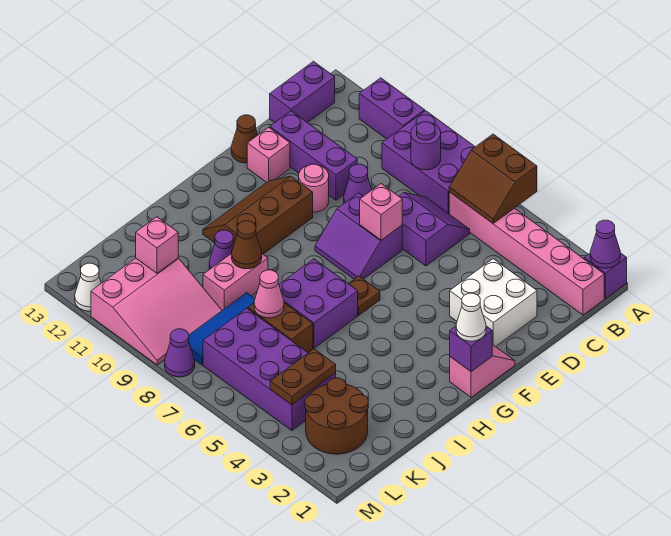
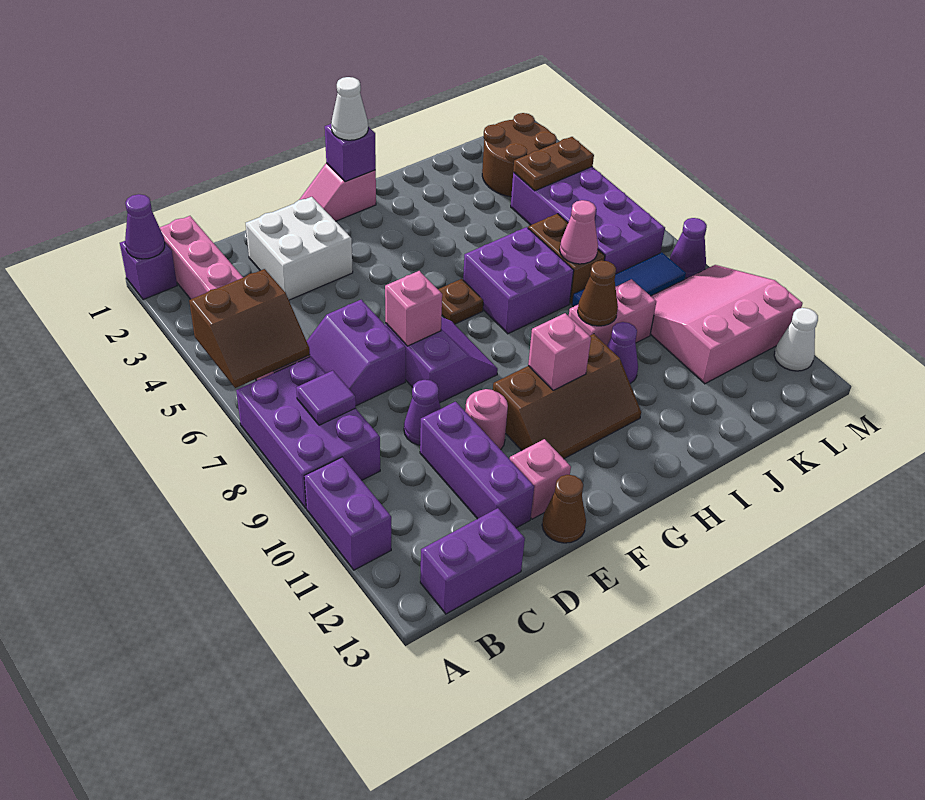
brown slope A5:B6 level 2 top A -> brown slope A5:B6 level 2 top 5
purple round brick B8 level 2 -> purple tile B8 level 2
pink brick K11 level 2 -> pink brick G10 level 2

